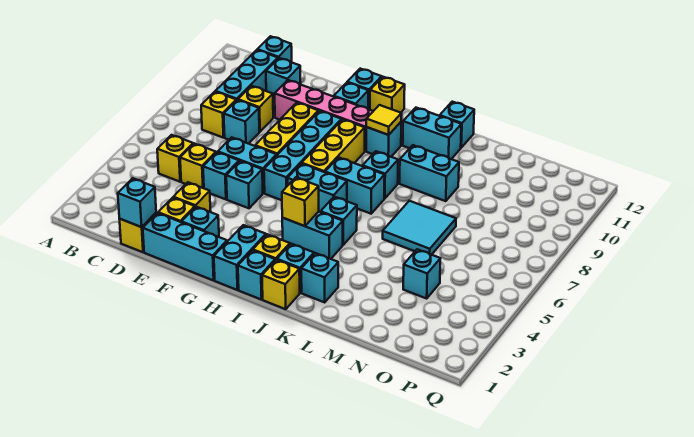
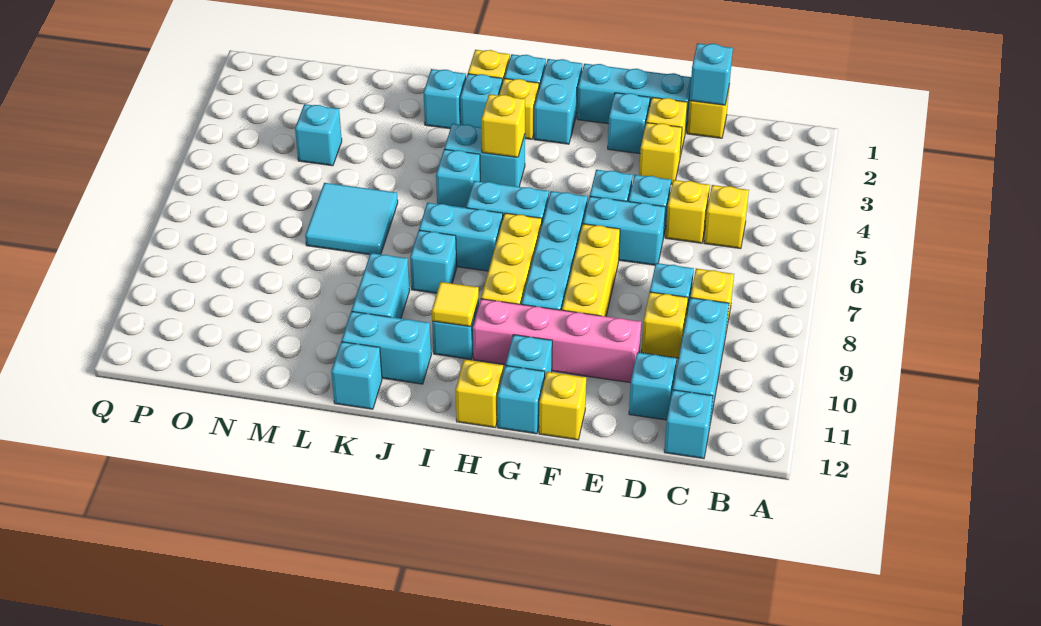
none -> yellow brick F12 level 1
cyan brick K9:L9 level 1 -> cyan brick K9:K10 level 1

